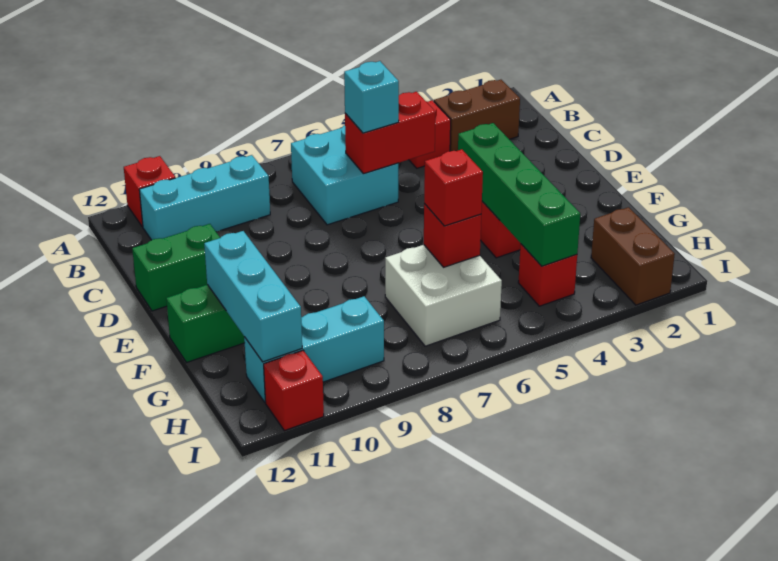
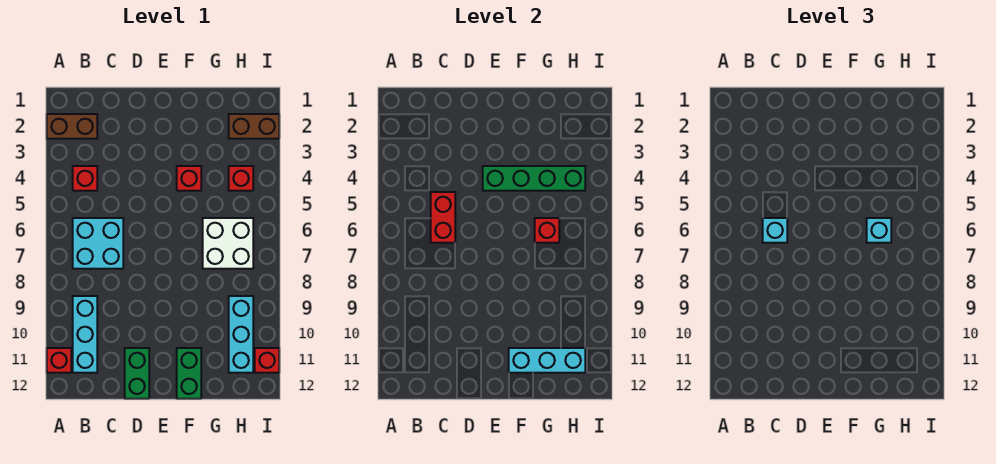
brown brick B2:B3 level 1 -> brown brick A2:B2 level 1
red brick G6 level 3 -> cyan brick G6 level 3

